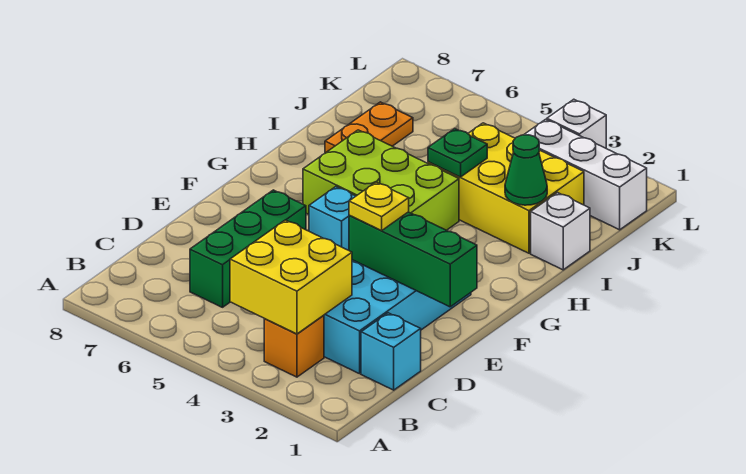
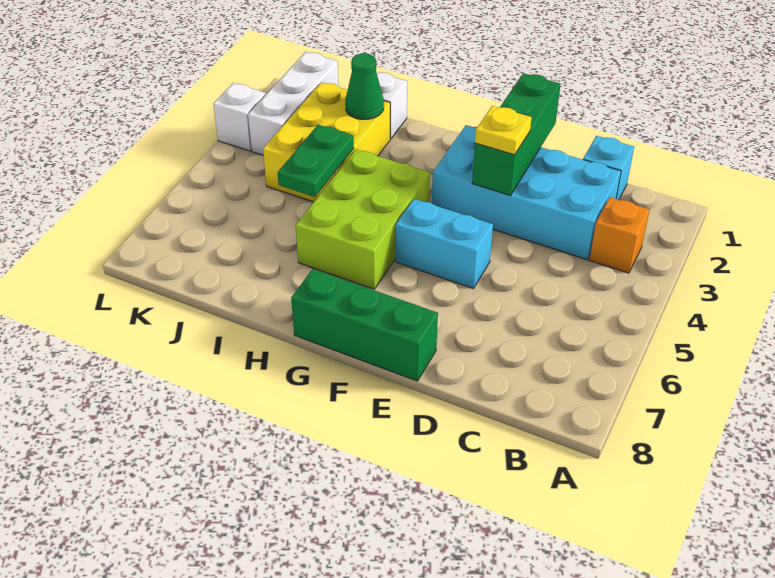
yellow brick B3:C4 level 2 -> none
green brick C6:E6 level 1 -> green brick E8:G8 level 1
cyan brick F5 level 1 -> cyan brick E5:F5 level 1
green plate I4 level 2 -> green plate I4:I5 level 2
orange plate I7:J7 level 1 -> none

